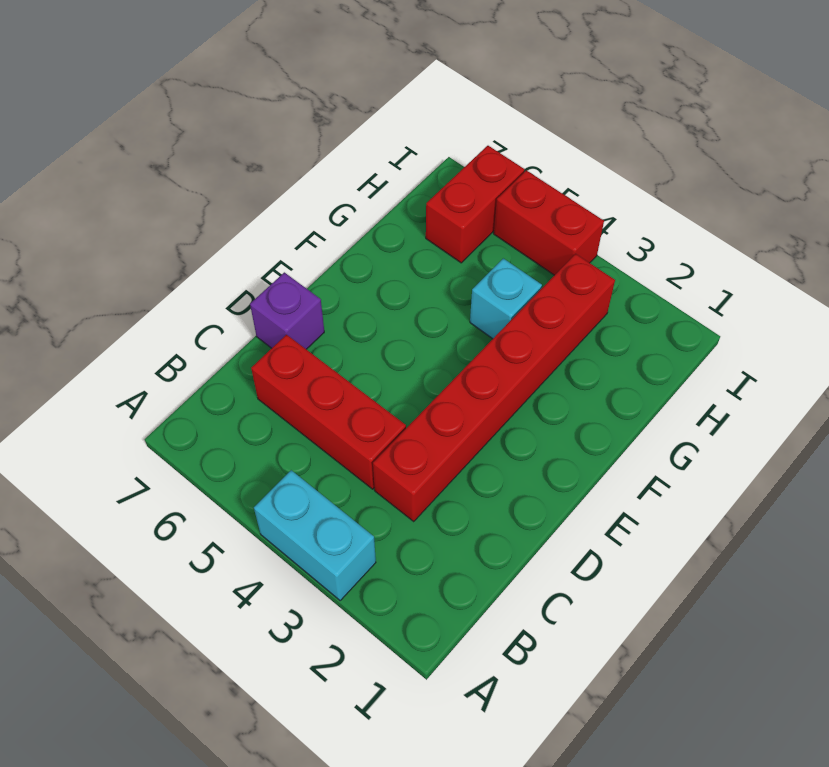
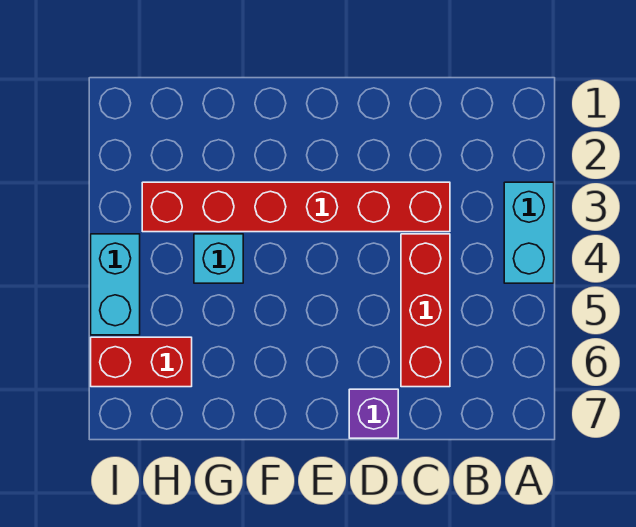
red brick I4:I5 level 1 -> cyan brick I4:I5 level 1

